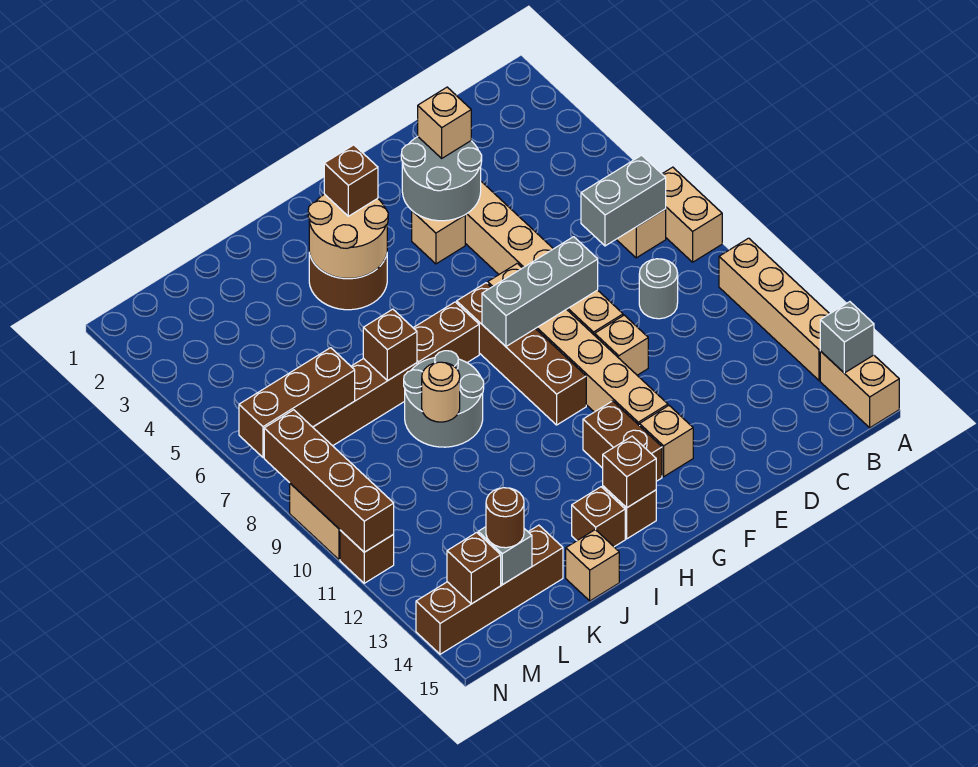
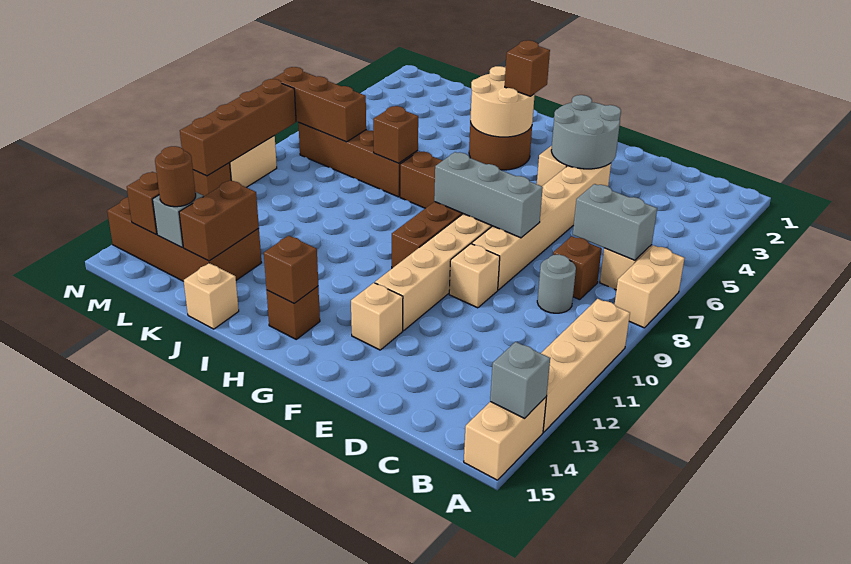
tan brick E3 level 3 -> none
brown brick G12:G13 level 1 -> brown brick K13:K14 level 2
grey round brick I8:J9 level 1 -> none
brown brick I14 level 1 -> brown brick C8 level 1
tan round brick J9 level 2 -> none
brown brick K14:N14 level 1 -> brown brick K13:N14 level 1

